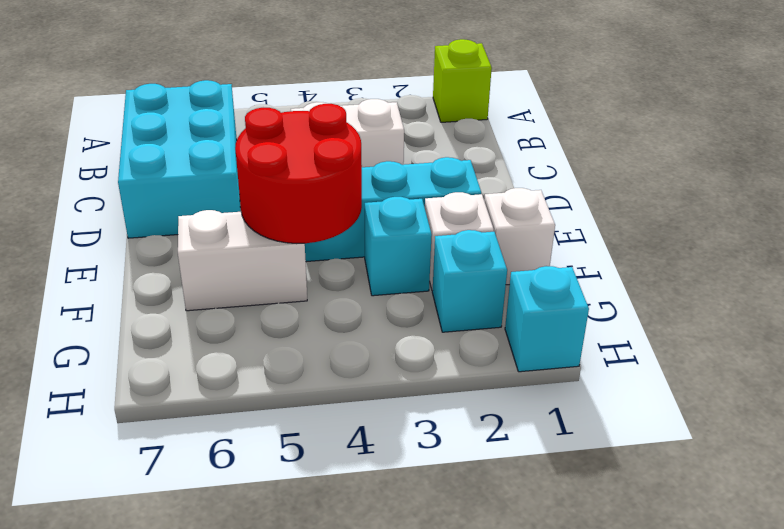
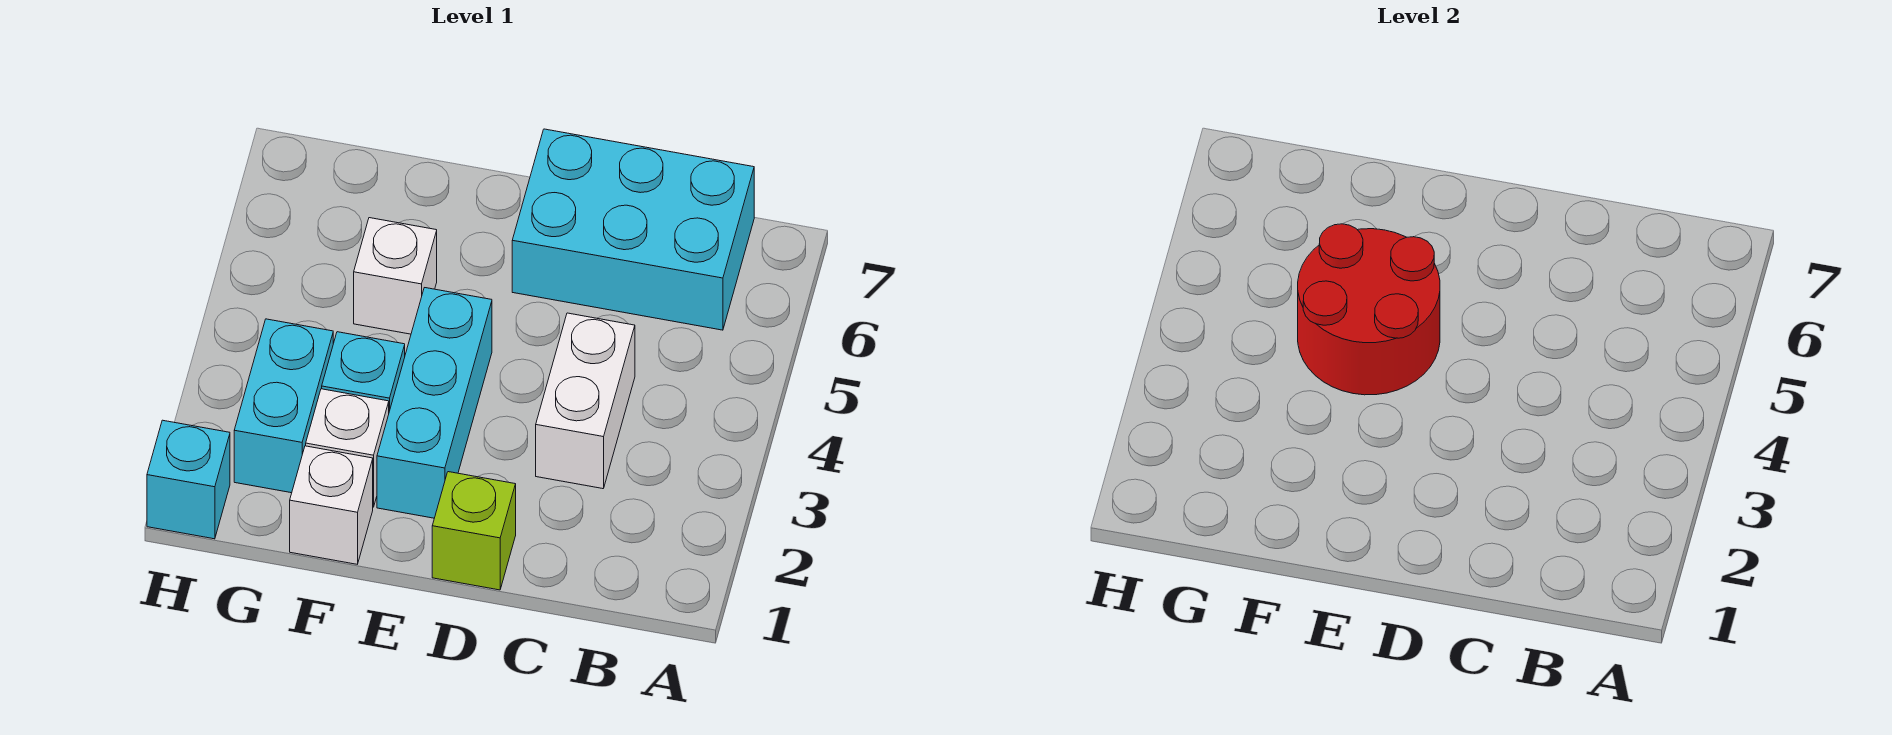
lime brick A1 level 1 -> lime brick D1 level 1
white brick F5:F6 level 1 -> white brick F5 level 1
cyan brick G2 level 1 -> cyan brick G2:G3 level 1

